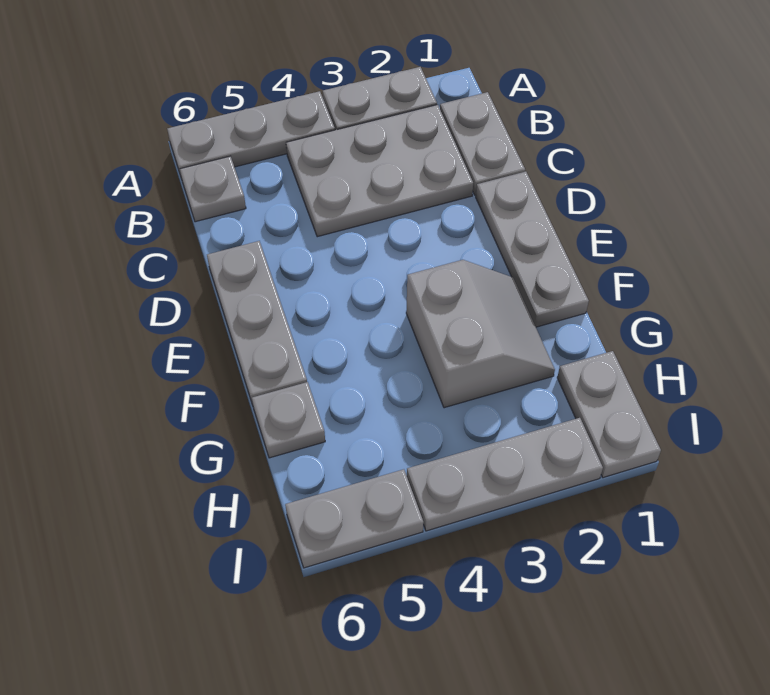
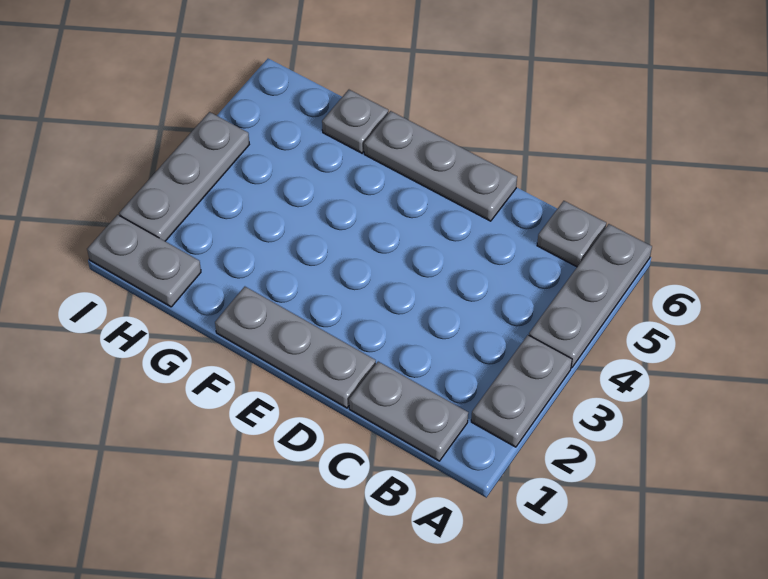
grey plate B2:C4 level 1 -> none
grey slope F2:G3 level 1 top 3 -> none
grey plate I5:I6 level 1 -> none

